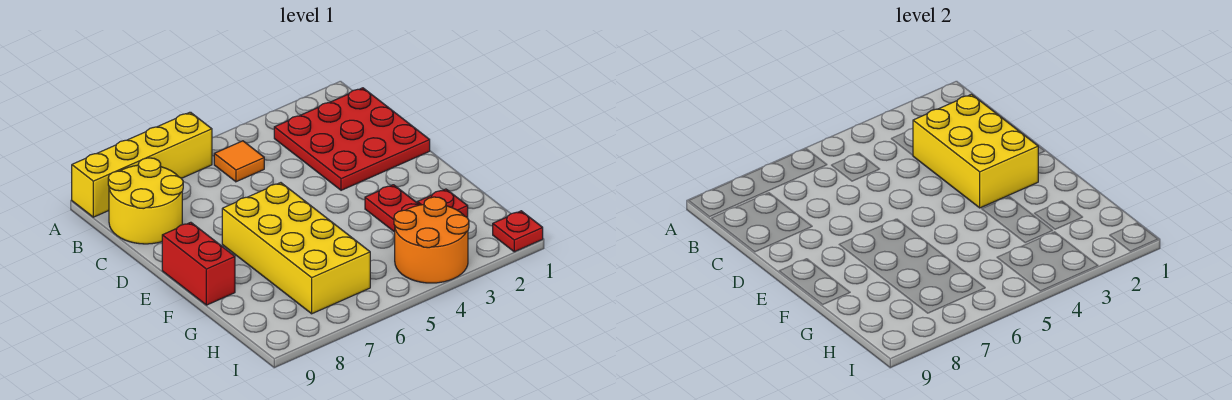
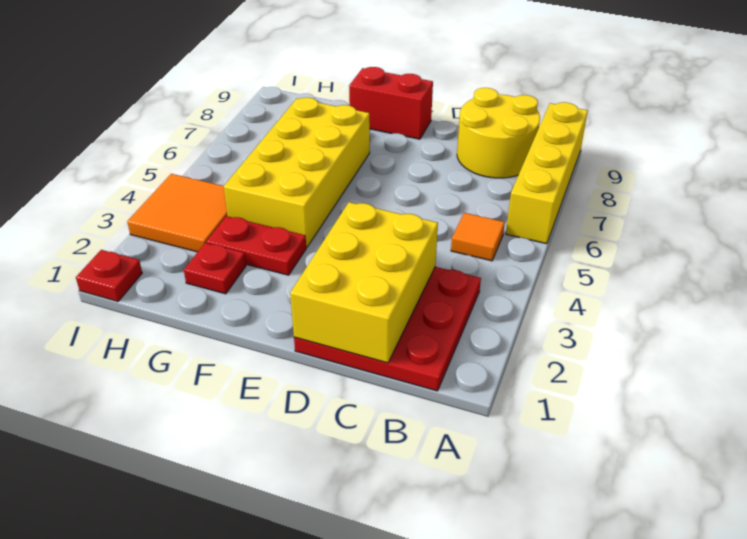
yellow brick C2:E3 level 2 -> yellow brick C1:D3 level 2
yellow brick E6:H7 level 1 -> yellow brick F4:G7 level 1
orange round brick H3:I4 level 1 -> orange tile H3:I4 level 1

